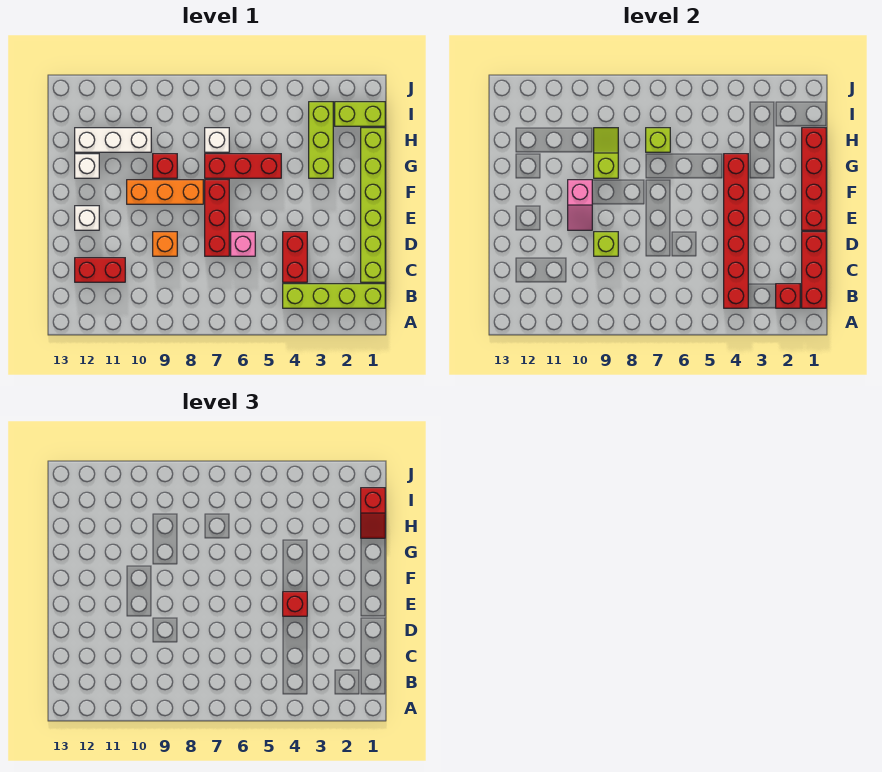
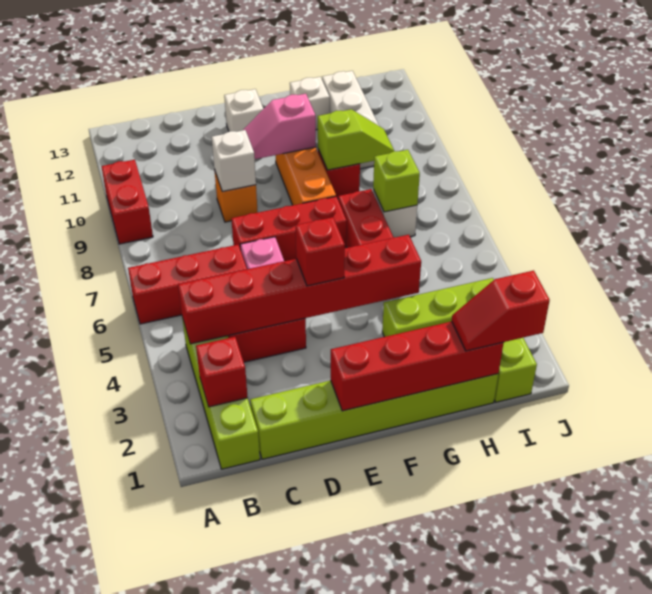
red brick B1:D1 level 2 -> red brick A6:C6 level 1
red brick C11:C12 level 1 -> red brick A9:A10 level 1
lime brick D9 level 2 -> white brick D9 level 2

